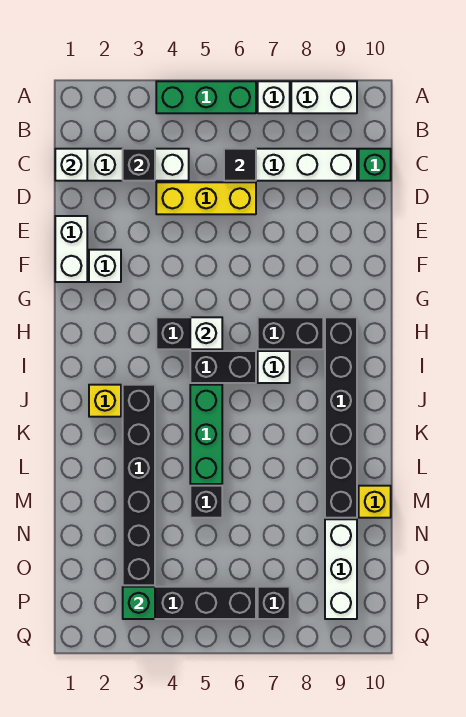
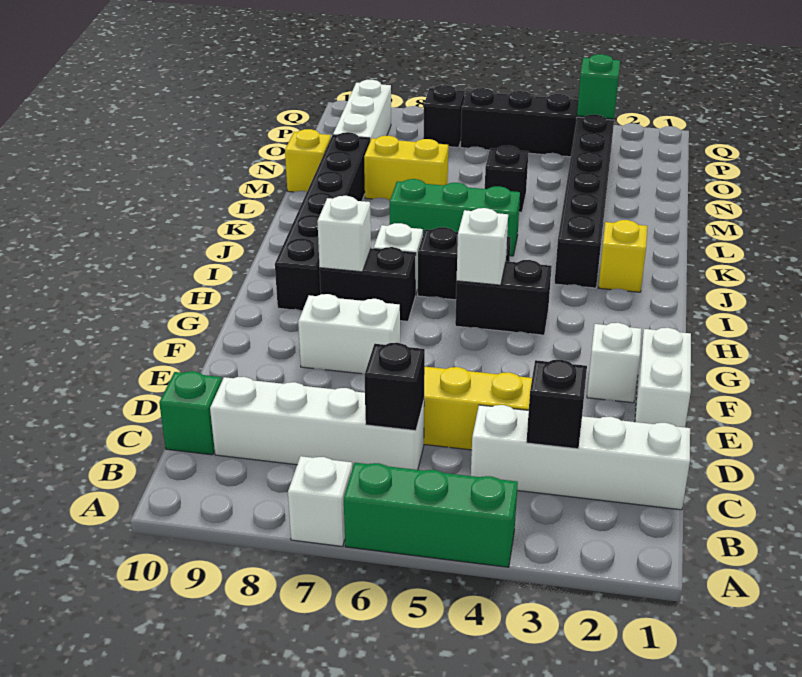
white brick A8:A9 level 1 -> white brick F7:F8 level 1
white brick C1 level 2 -> white brick H8 level 2
black tile C6 level 2 -> black brick C6 level 2
green brick J5:L5 level 1 -> green brick K5:K7 level 1
none -> yellow brick M7:M8 level 1

